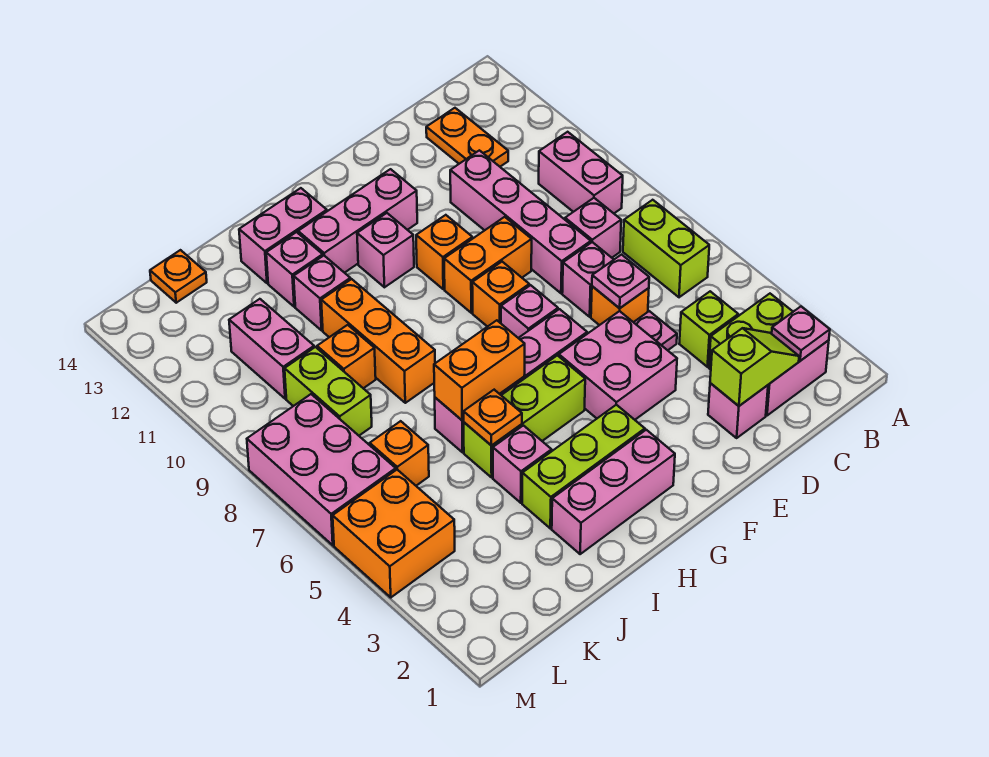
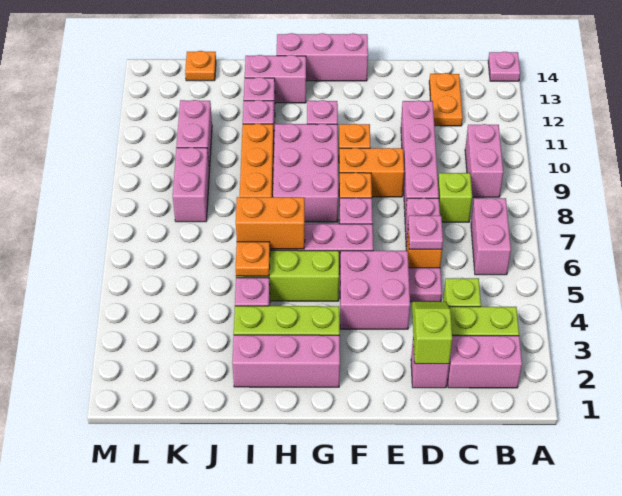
pink plate B2 level 2 -> pink plate A14 level 1
lime brick B6:B7 level 1 -> pink brick B6:B7 level 1
lime slope C2:D2 level 2 top D -> lime slope D2:D3 level 2 top 2
pink brick C8 level 1 -> lime brick C8 level 1
pink brick F12:H12 level 1 -> pink brick F14:H14 level 1
orange brick J9 level 1 -> none
orange brick K6 level 1 -> none
lime brick K8:K9 level 1 -> pink brick K8:K9 level 1
orange brick L4:M5 level 1 -> none
pink brick L6:M8 level 1 -> pink brick G8:H10 level 1

